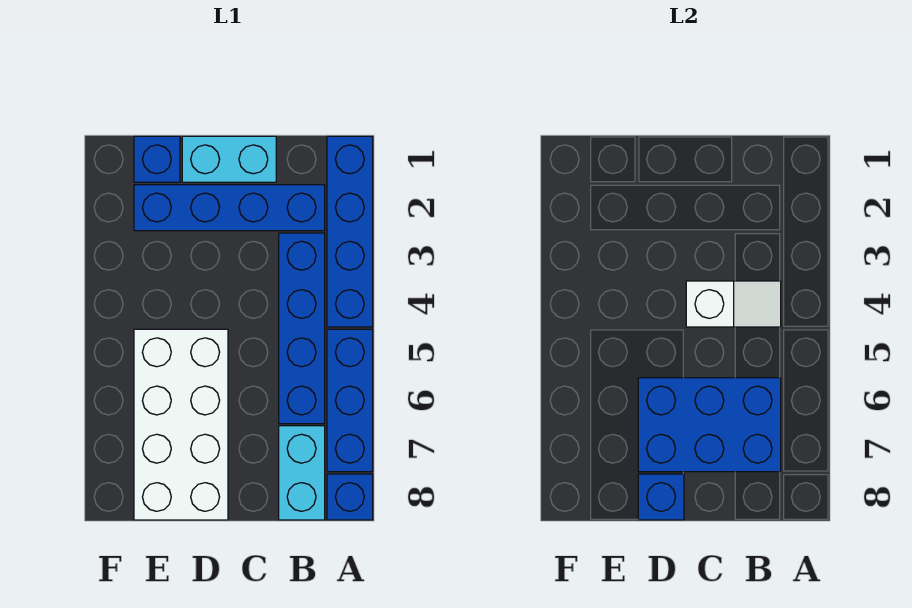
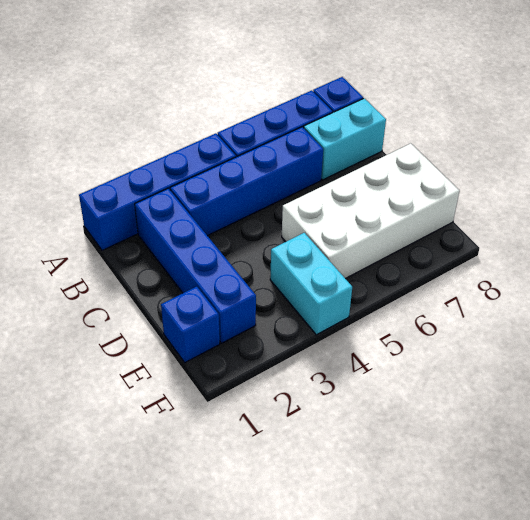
white slope B4:C4 level 2 top C -> none
blue brick B6:D7 level 2 -> none
cyan brick C1:D1 level 1 -> cyan brick E4:F4 level 1
blue brick D8 level 2 -> none

